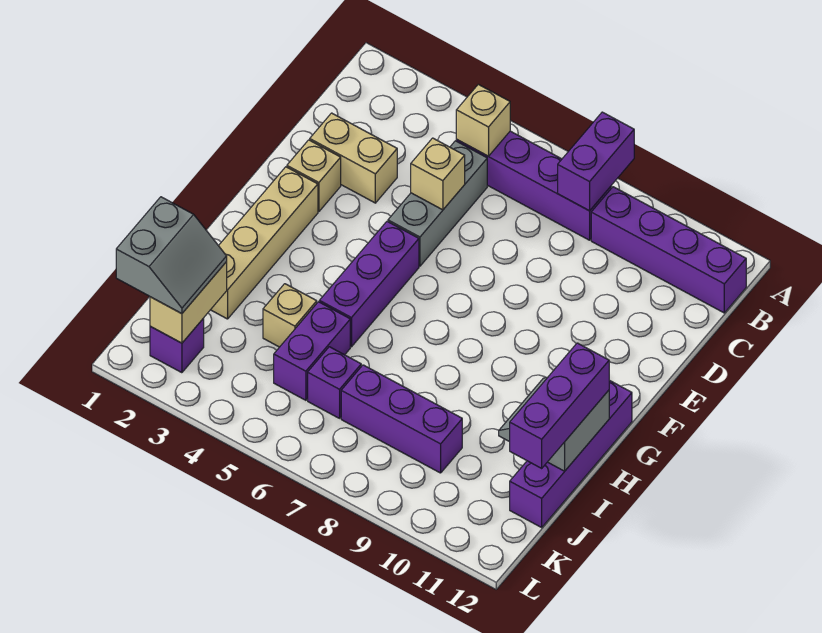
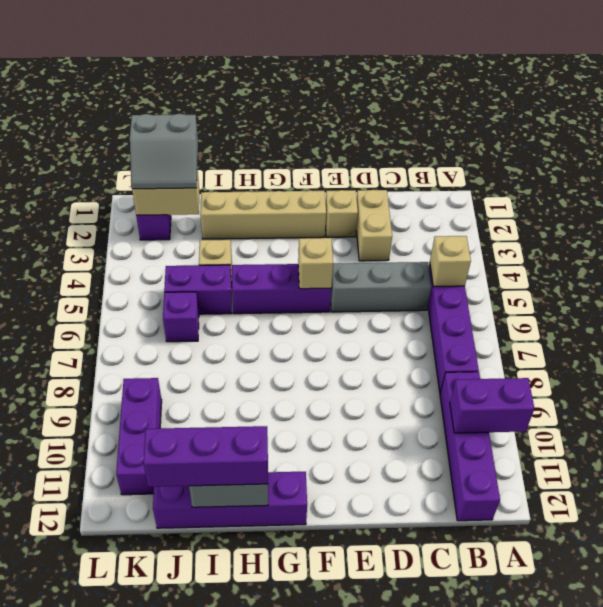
purple brick A8:B8 level 2 -> purple brick A10:B10 level 2
tan brick D5 level 2 -> tan brick F5 level 2
purple brick J7:J9 level 1 -> purple brick K9:K11 level 1

